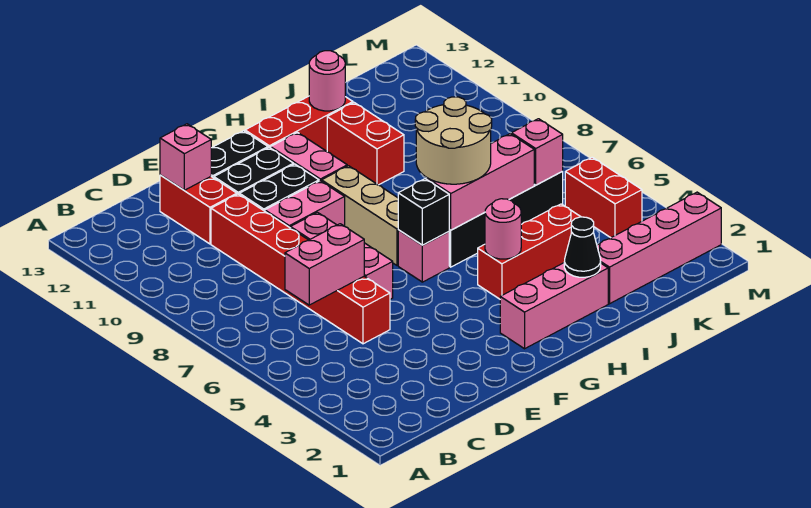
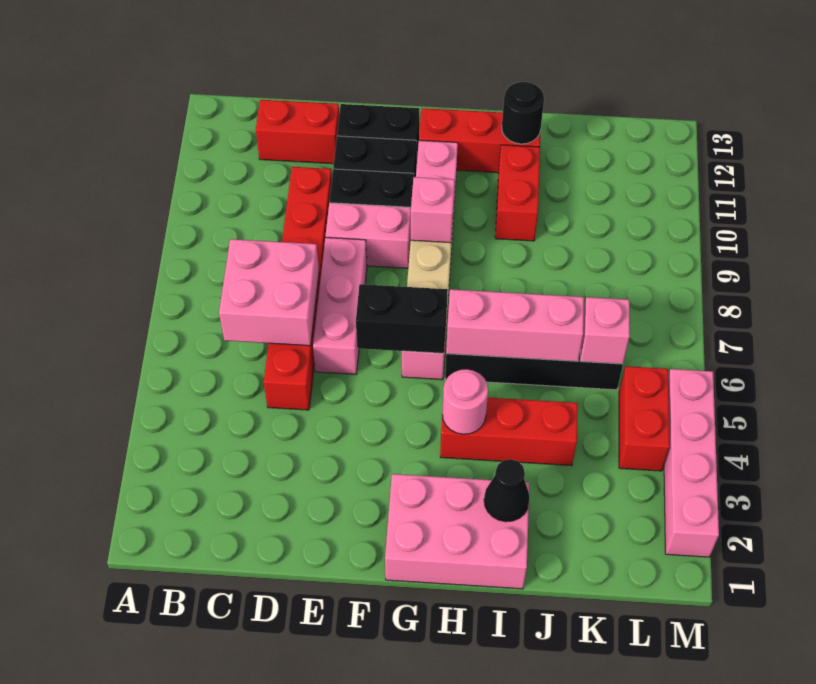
pink brick C6:D6 level 2 -> pink brick C6:D7 level 2
red brick D11:D12 level 1 -> red brick C12:D12 level 1
pink brick D12 level 2 -> pink brick G9 level 2
pink brick G2:I2 level 1 -> pink brick G1:I2 level 1
black brick G6 level 2 -> black brick F6:G6 level 2
tan round brick H6:I7 level 3 -> none
pink round brick I12 level 2 -> black round brick I12 level 2
pink brick J2:M2 level 1 -> pink brick M2:M5 level 1

